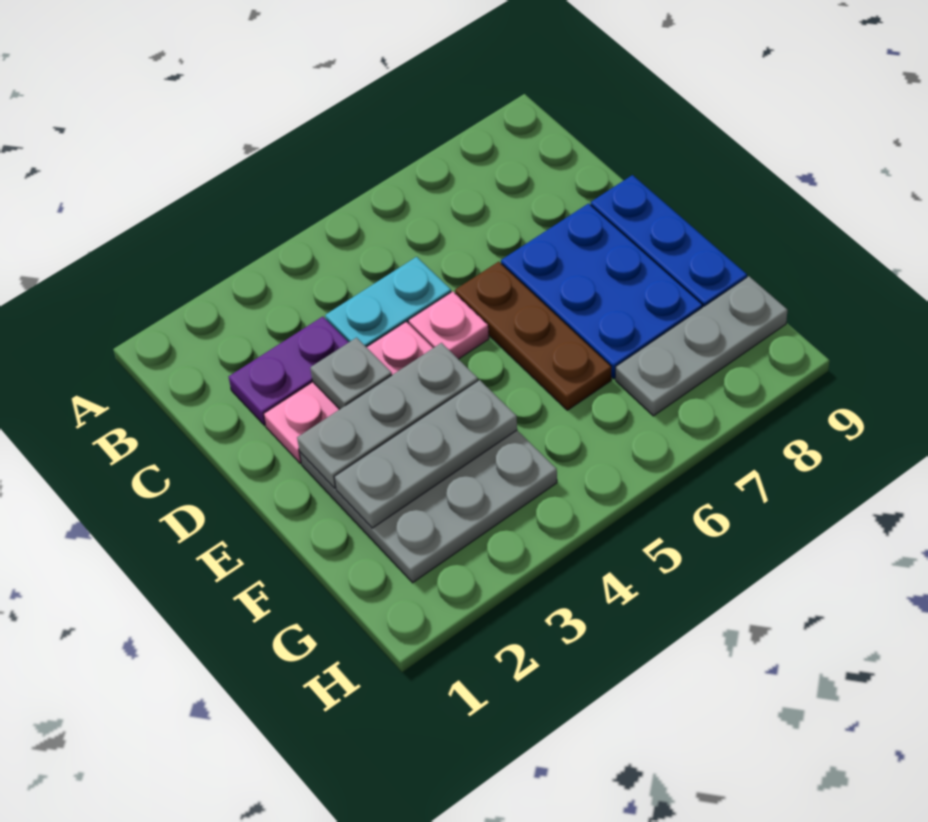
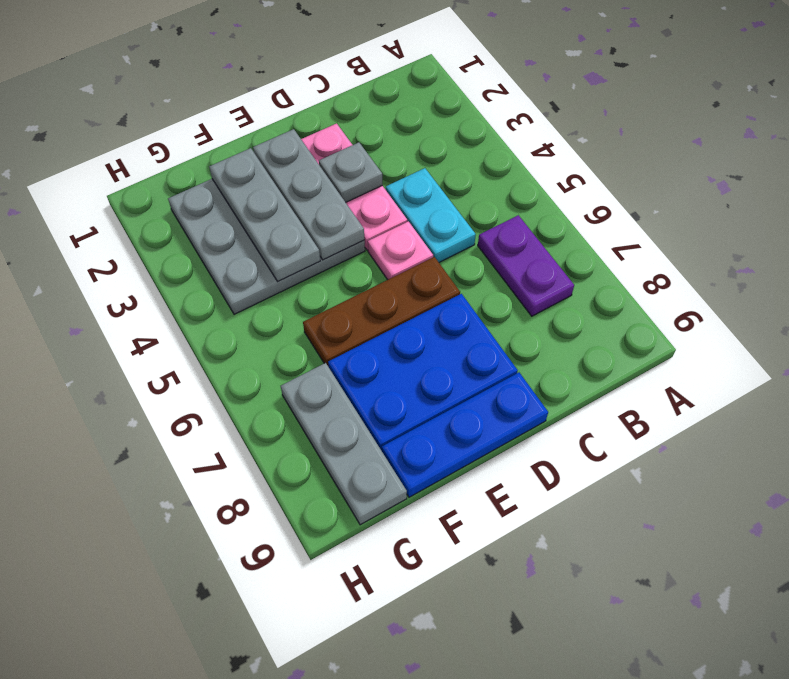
purple plate C2:C3 level 1 -> purple plate B6:B7 level 1

